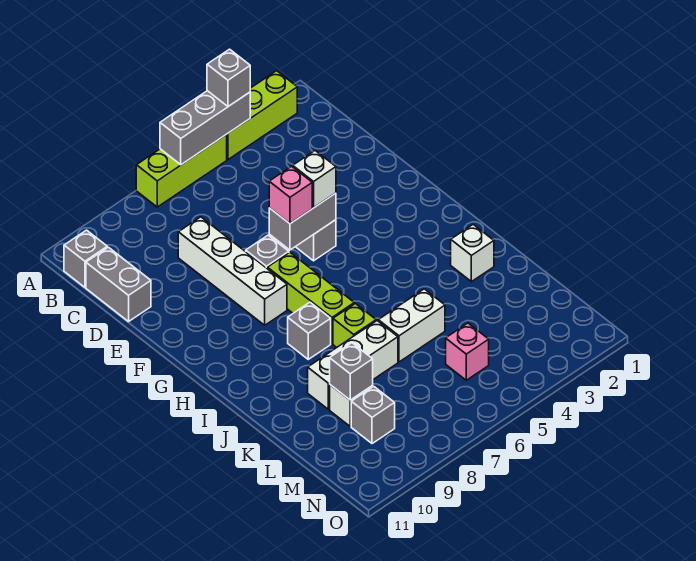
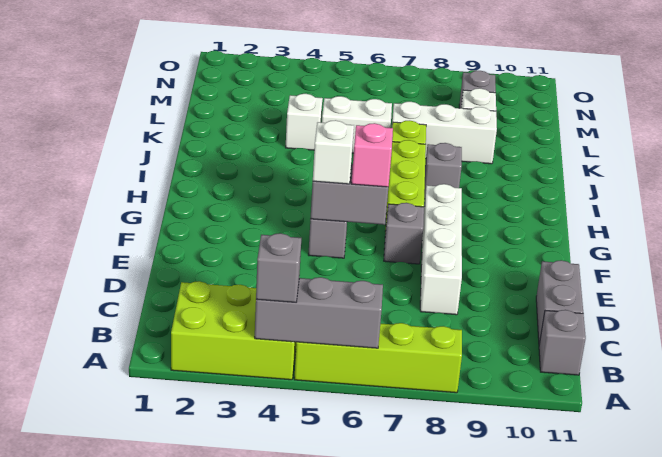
lime brick A2:A4 level 1 -> lime brick A2:B4 level 1
lime brick A5:A7 level 1 -> lime brick A5:A8 level 1
white brick J2 level 1 -> white brick K4 level 1
grey brick L9 level 2 -> none
pink brick M5 level 1 -> none

